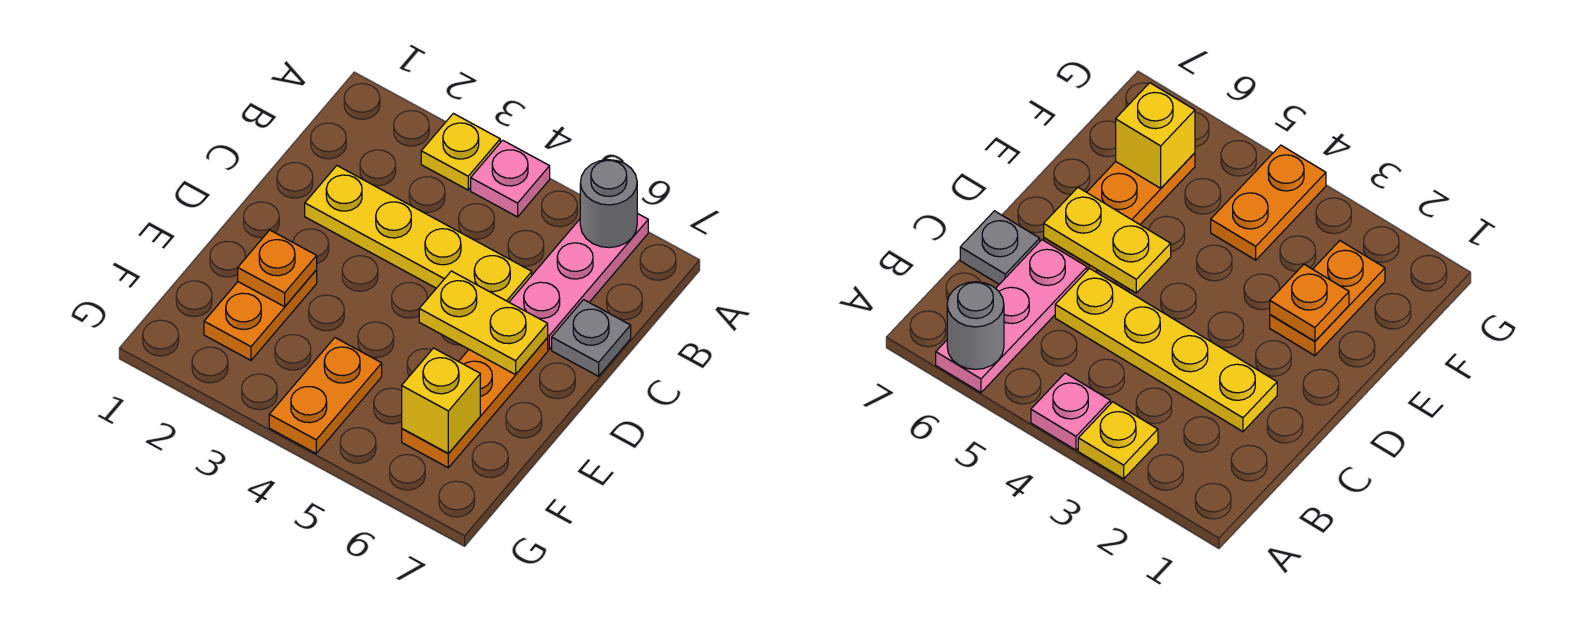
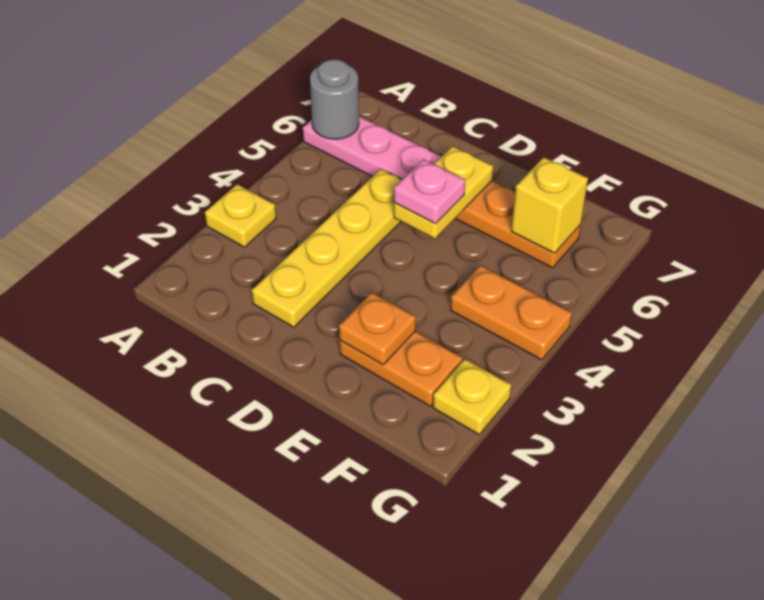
pink plate A4 level 1 -> pink plate D5 level 3
grey plate C7 level 1 -> none
none -> yellow plate G2 level 1

